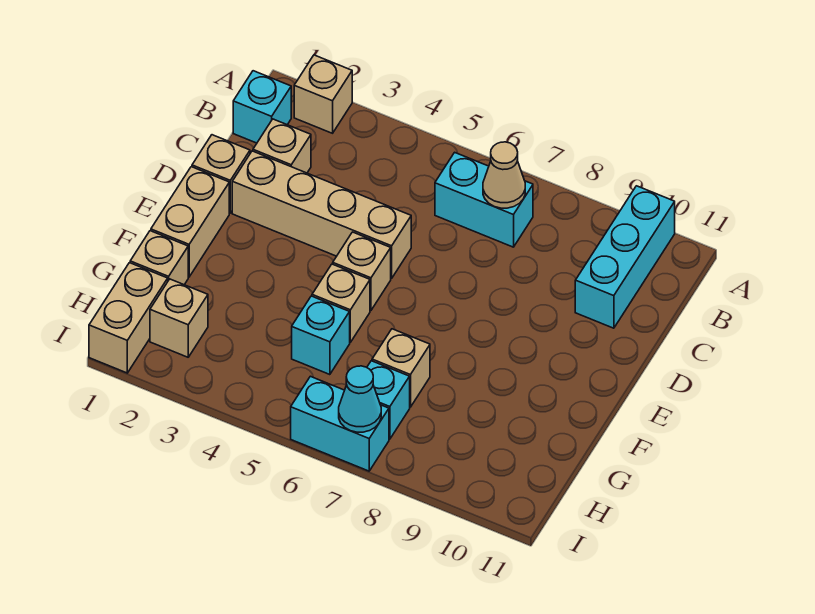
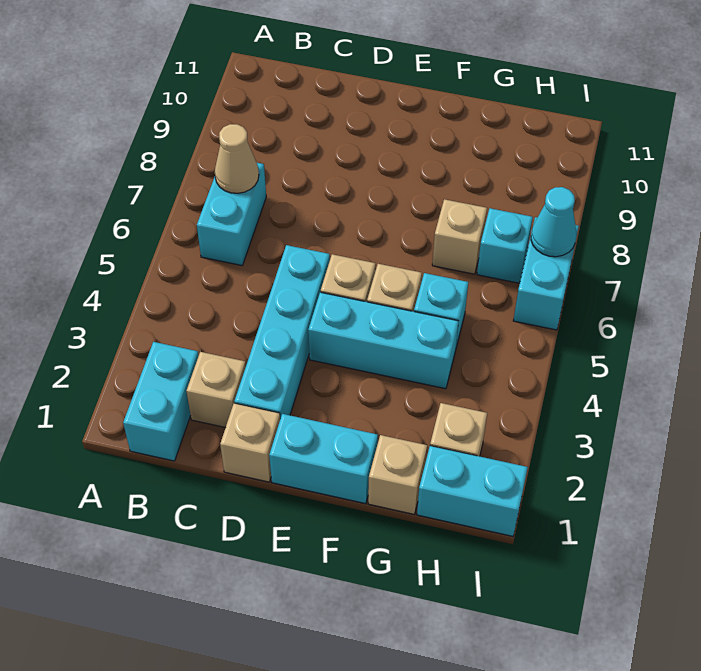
tan brick A2 level 1 -> none
cyan brick A10:C10 level 1 -> cyan brick E4:G4 level 1
cyan brick B1 level 1 -> cyan brick B1:B2 level 1
tan brick D2:D5 level 1 -> cyan brick D2:D5 level 1
tan brick E1:F1 level 1 -> cyan brick E1:F1 level 1
tan brick H1:I1 level 1 -> cyan brick H1:I1 level 1

